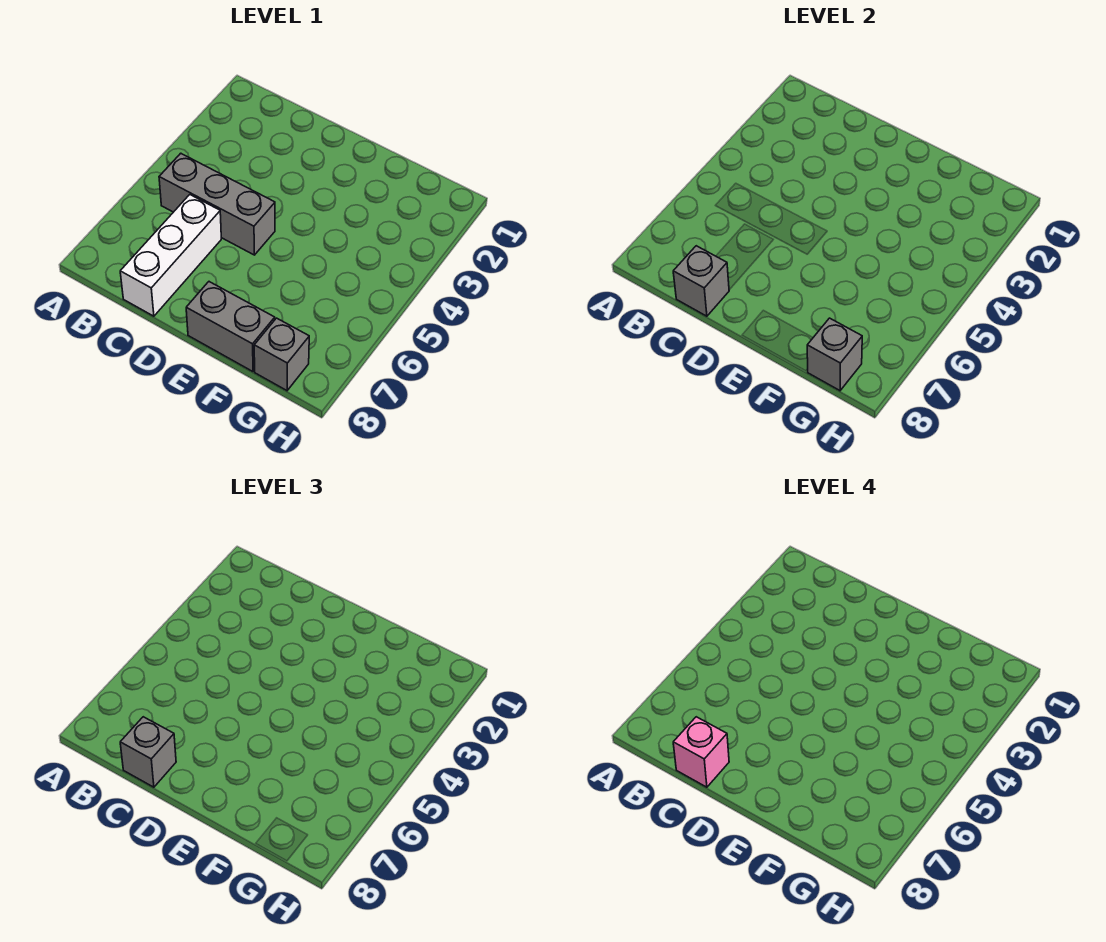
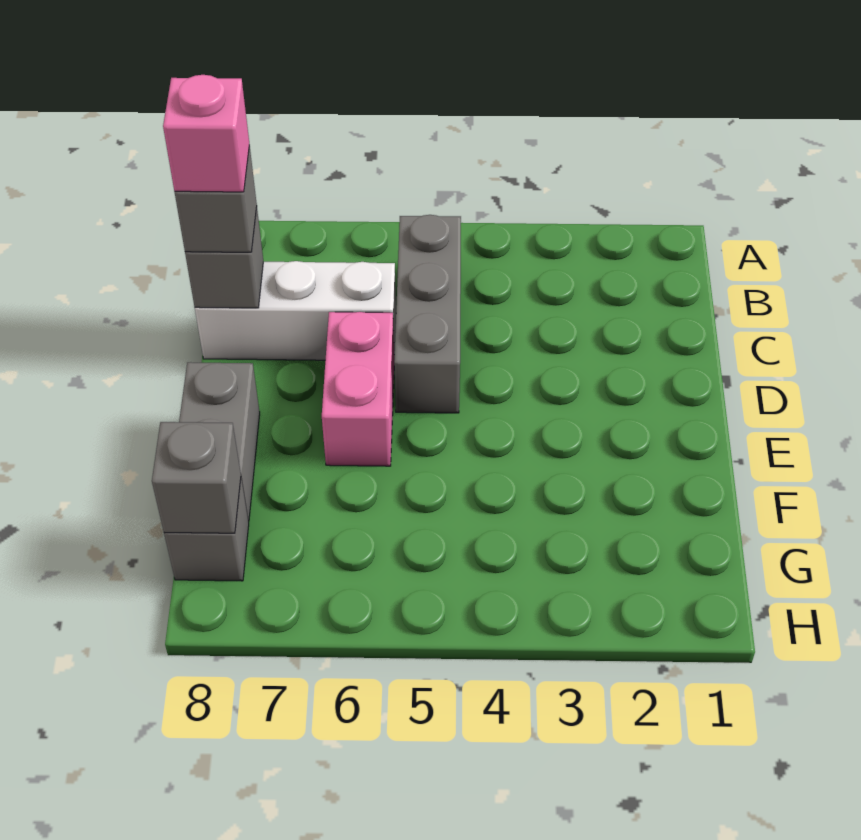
none -> pink brick D6:E6 level 1

